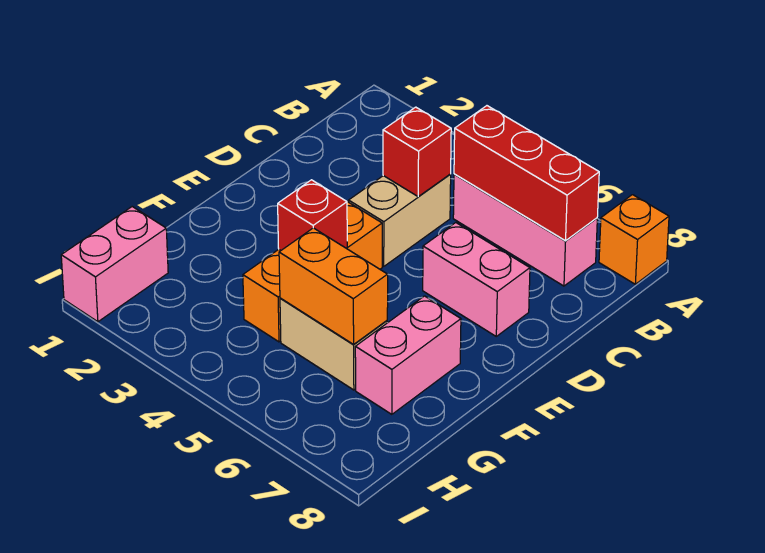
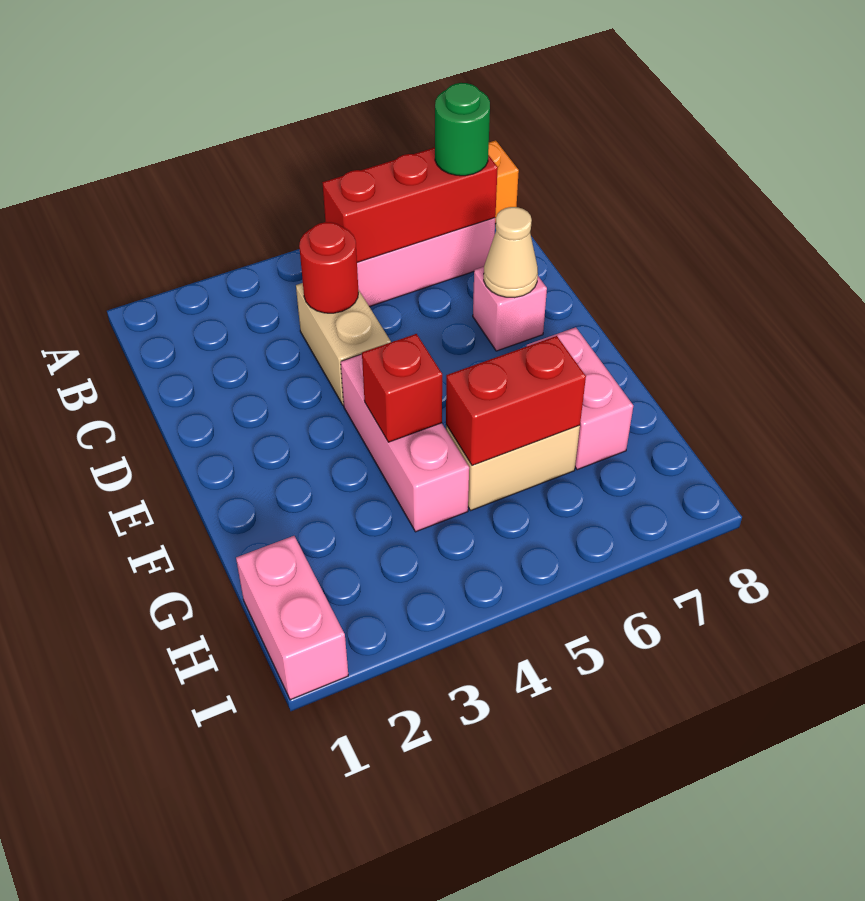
none -> green round brick B7 level 3
red brick C4 level 2 -> red round brick C4 level 2
pink brick D6:D7 level 1 -> pink brick D7 level 1
none -> tan cone D7 level 2
orange brick E4:G4 level 1 -> pink brick E4:G4 level 1
orange brick G5:G6 level 2 -> red brick G5:G6 level 2

